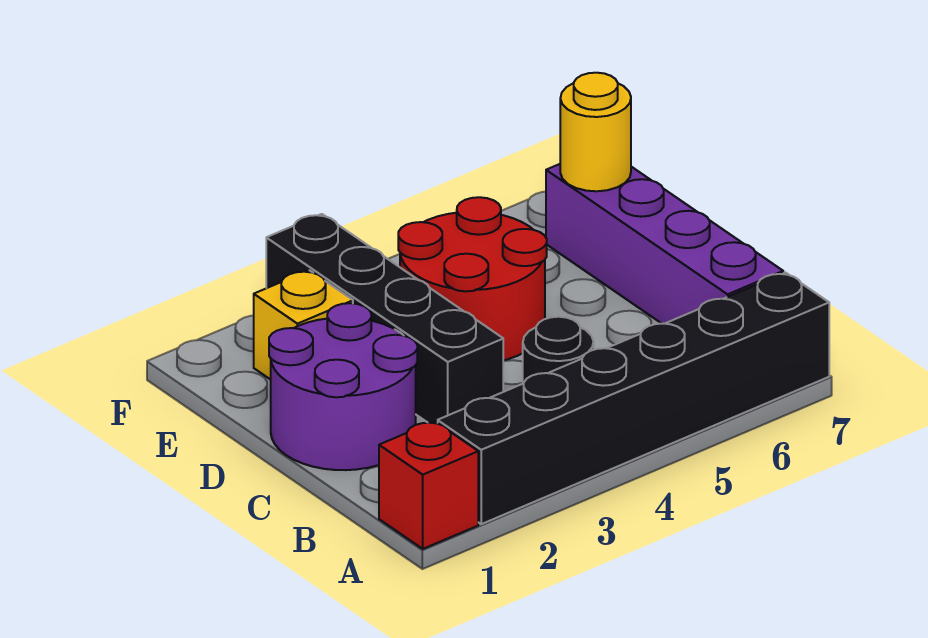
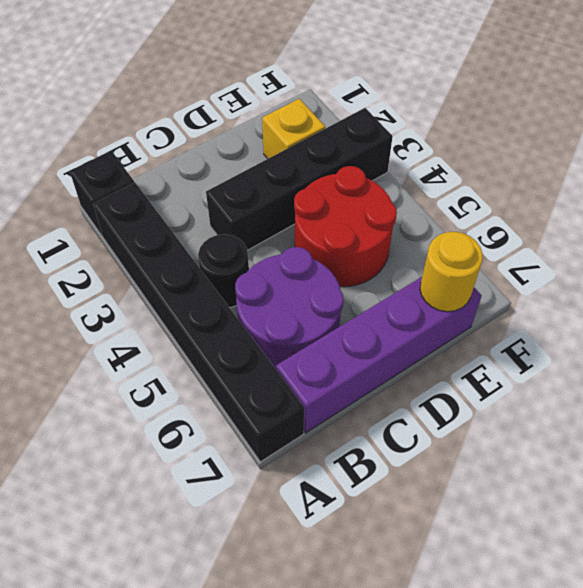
red brick A1 level 1 -> black brick A1 level 1
purple round brick C1:D2 level 1 -> purple round brick B5:C6 level 1

